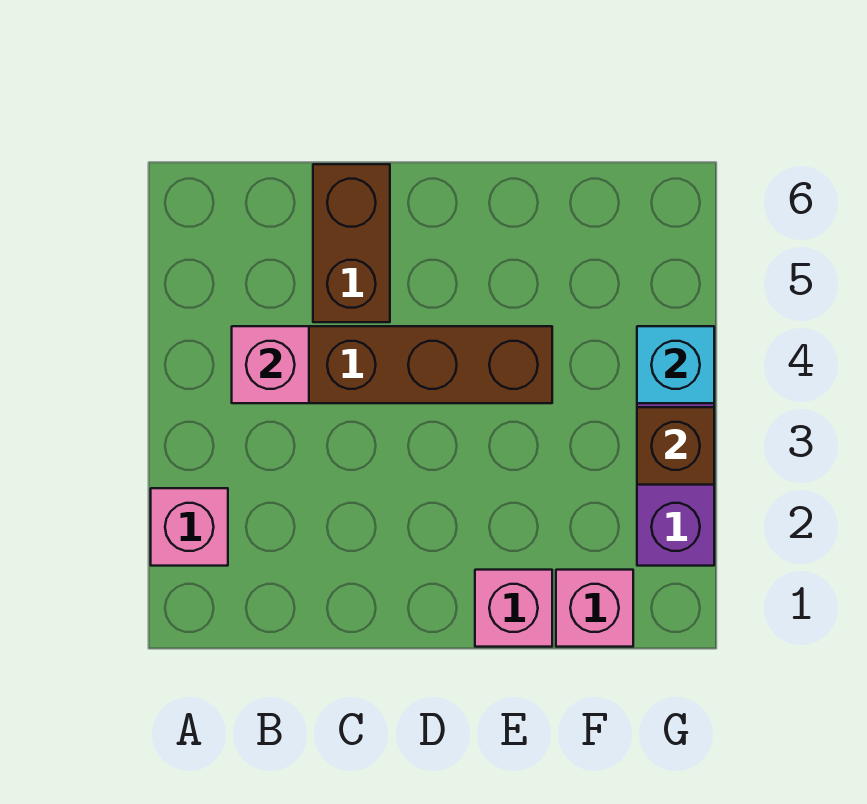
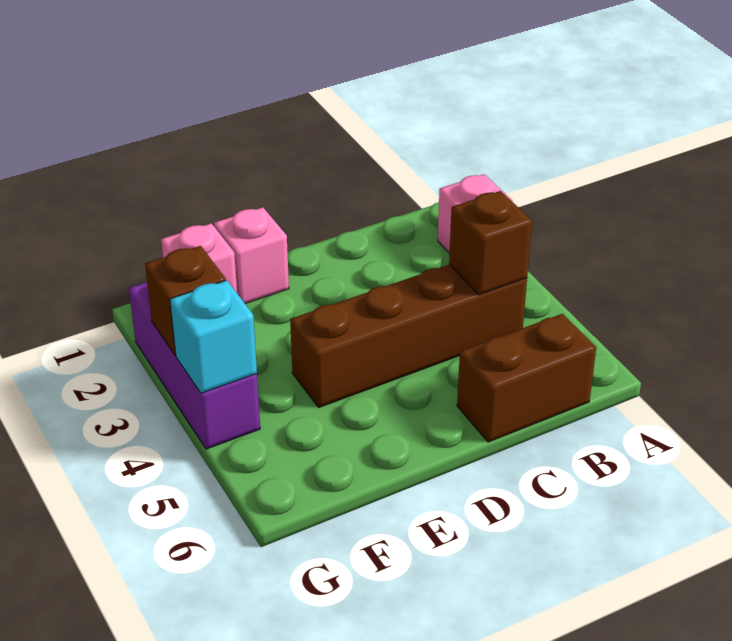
pink brick B4 level 2 -> brown brick B4 level 2
brown brick C5:C6 level 1 -> brown brick B6:C6 level 1

